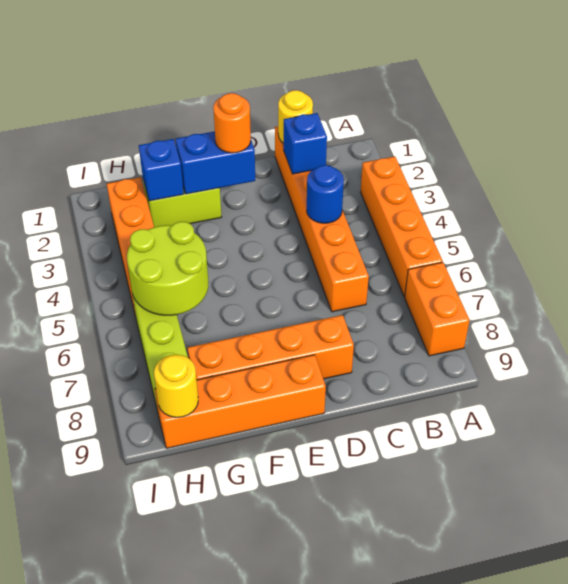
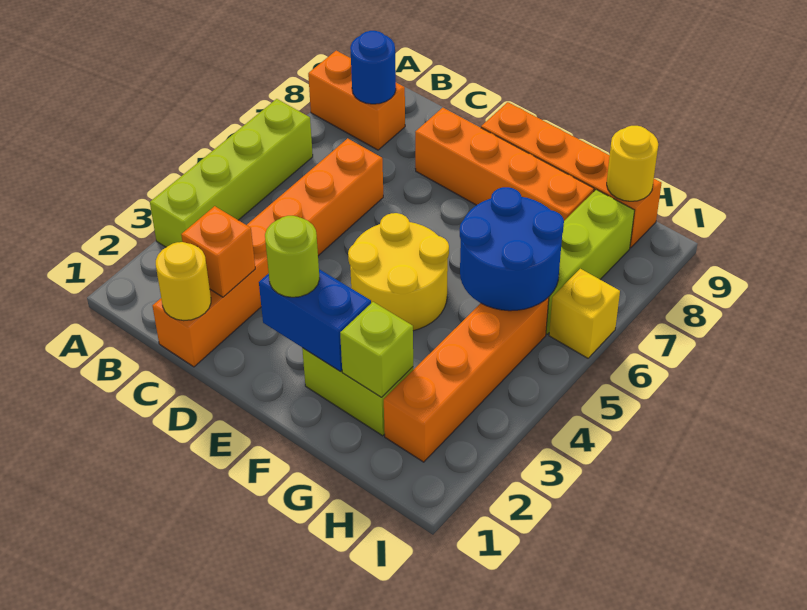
orange brick A3:A6 level 1 -> lime brick A3:A6 level 1
orange brick A7:A8 level 1 -> orange brick A8:B8 level 1
blue brick C2 level 2 -> orange brick C2 level 2
blue round brick C4 level 2 -> blue round brick B8 level 2
orange round brick E2 level 3 -> lime round brick E2 level 3
none -> yellow round brick E4:F5 level 1
blue brick G2 level 2 -> lime brick G2 level 2
lime round brick G5:H6 level 2 -> blue round brick G5:H6 level 2
none -> yellow brick I6 level 1

